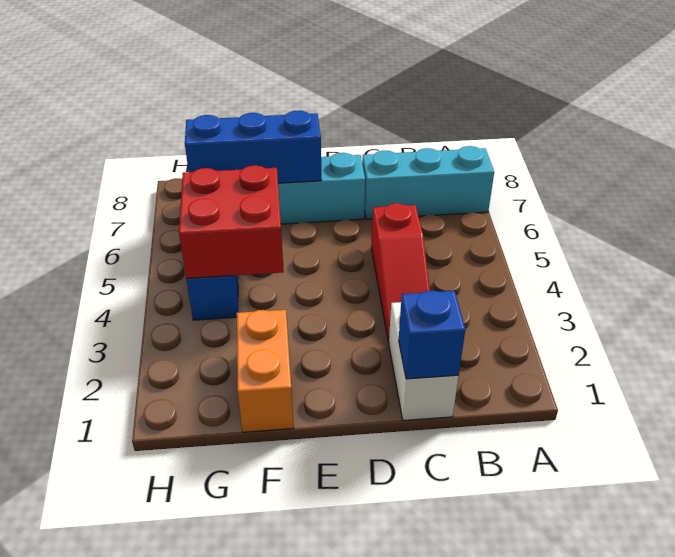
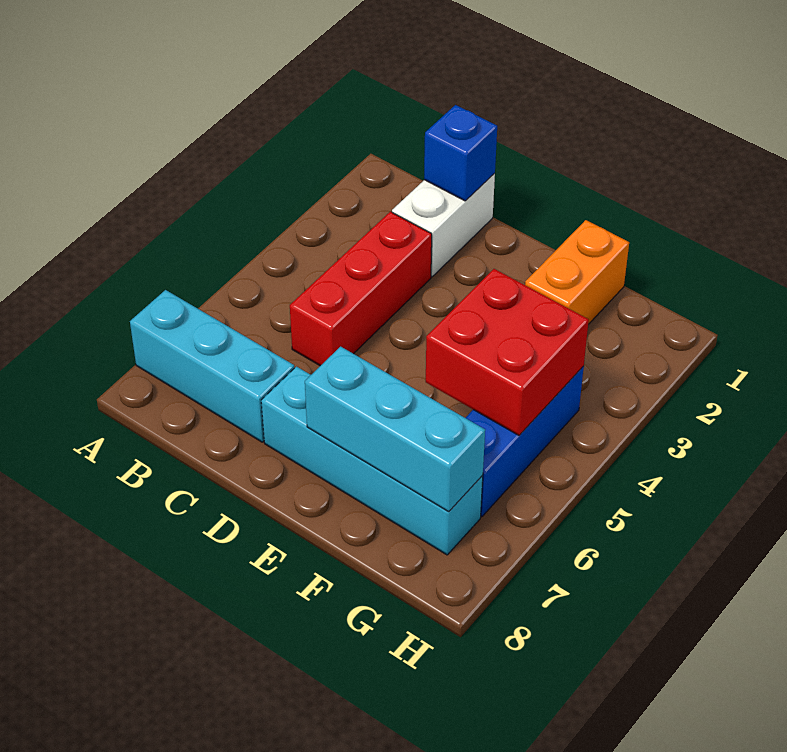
red slope C3:C5 level 1 top 5 -> red brick C3:C5 level 1
blue brick E7:G7 level 2 -> cyan brick E7:G7 level 2

